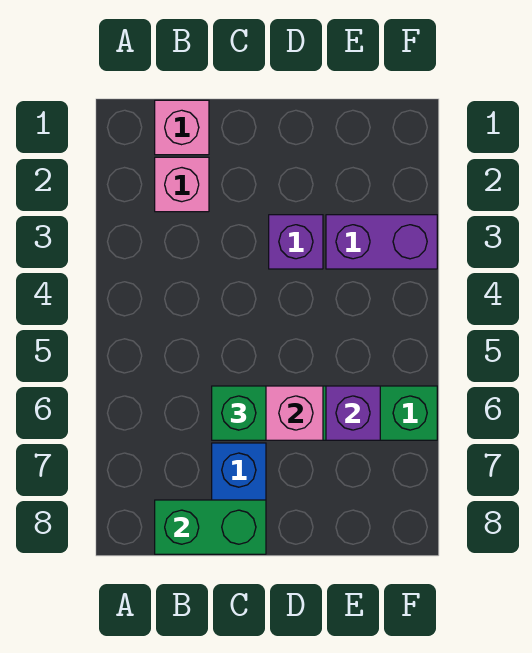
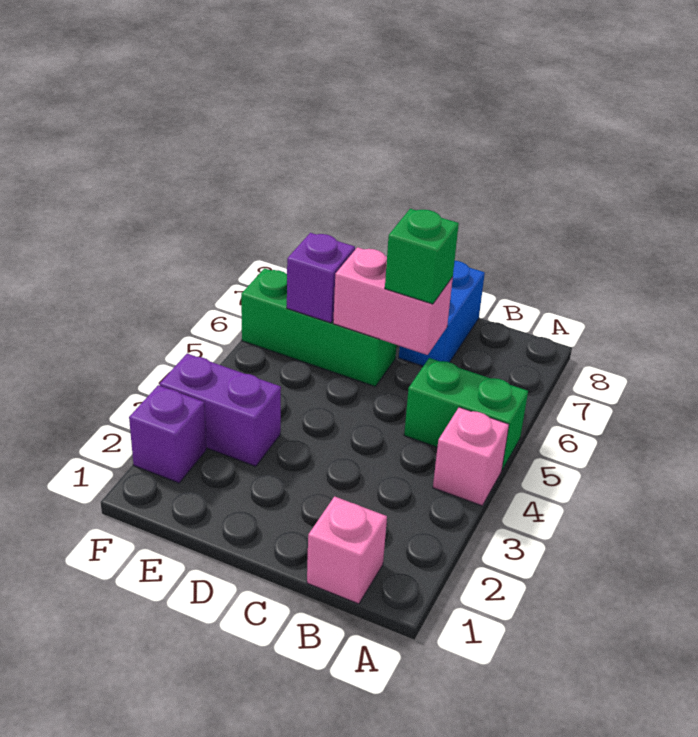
pink brick B2 level 1 -> pink brick A4 level 1
green brick B8:C8 level 2 -> green brick A5:B5 level 1
purple brick D3 level 1 -> purple brick F2 level 1

